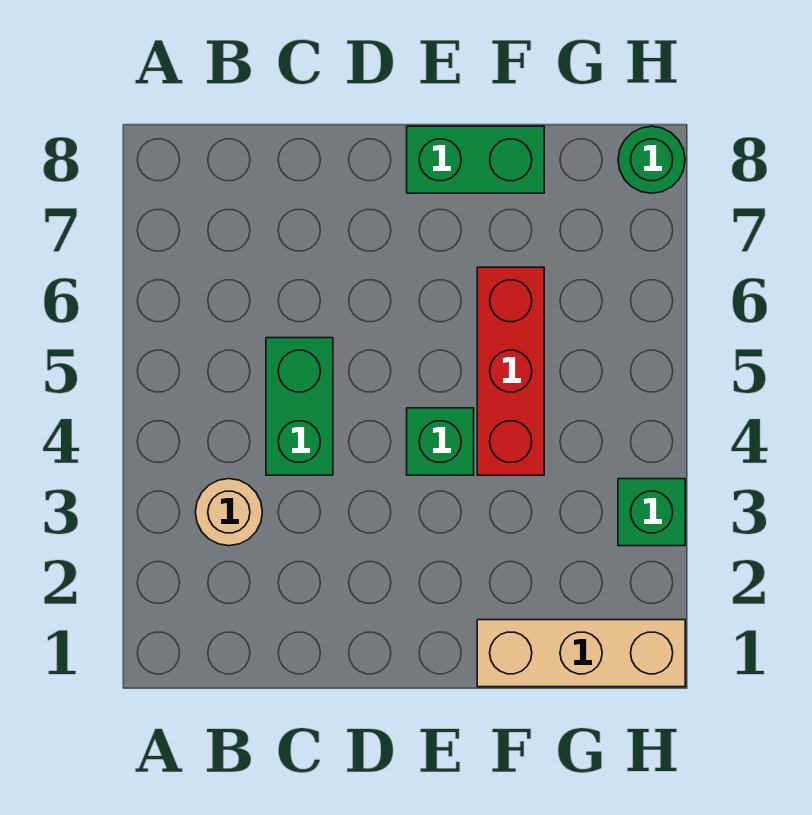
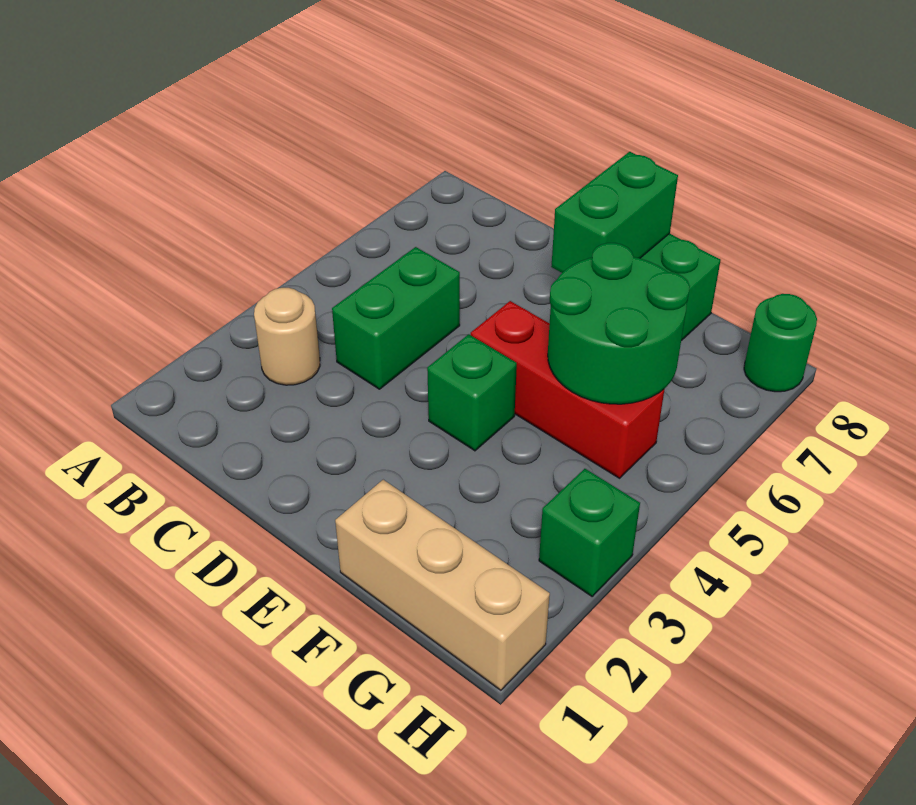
none -> green brick E7:E8 level 2
red brick F4:F6 level 1 -> red brick E5:G5 level 1
none -> green round brick F5:G6 level 2

